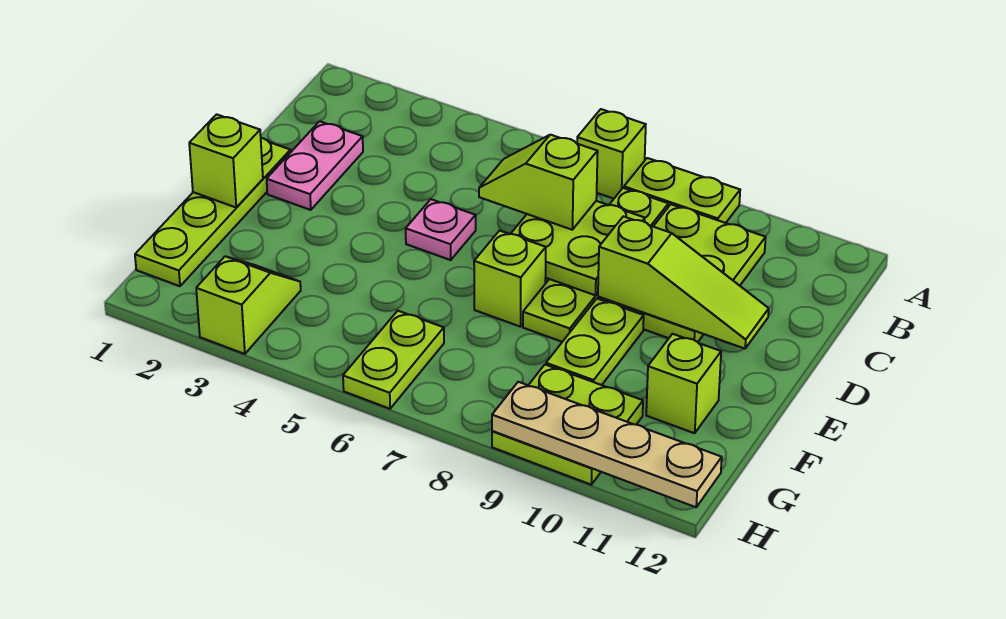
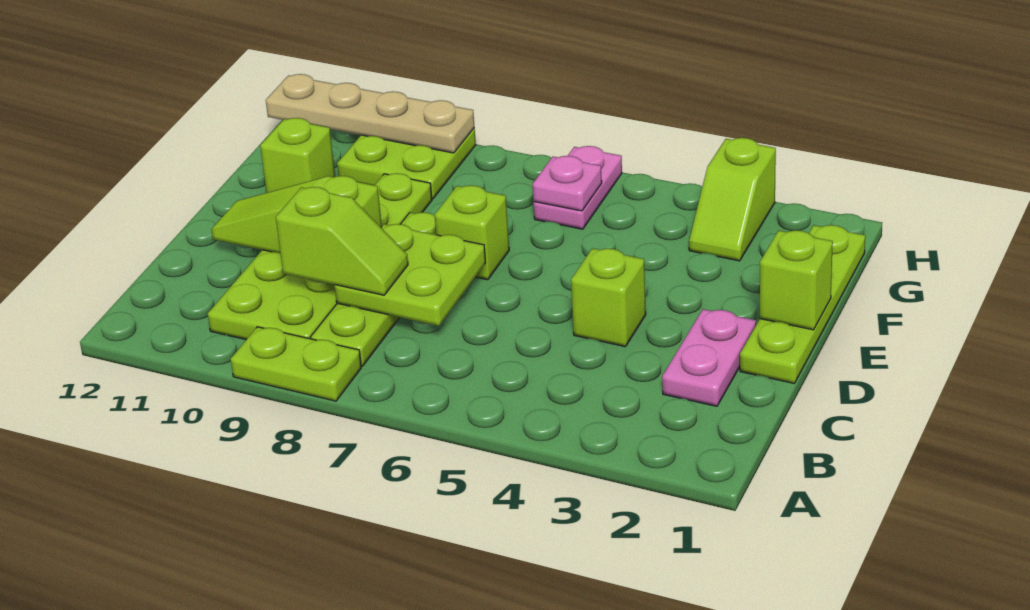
lime brick A7 level 1 -> lime brick D4 level 1
lime slope C6:C7 level 3 top 7 -> lime slope C8:C9 level 3 top 9
pink plate D5 level 1 -> pink plate G6 level 2
lime plate G6:H6 level 1 -> pink plate G6:H6 level 1

